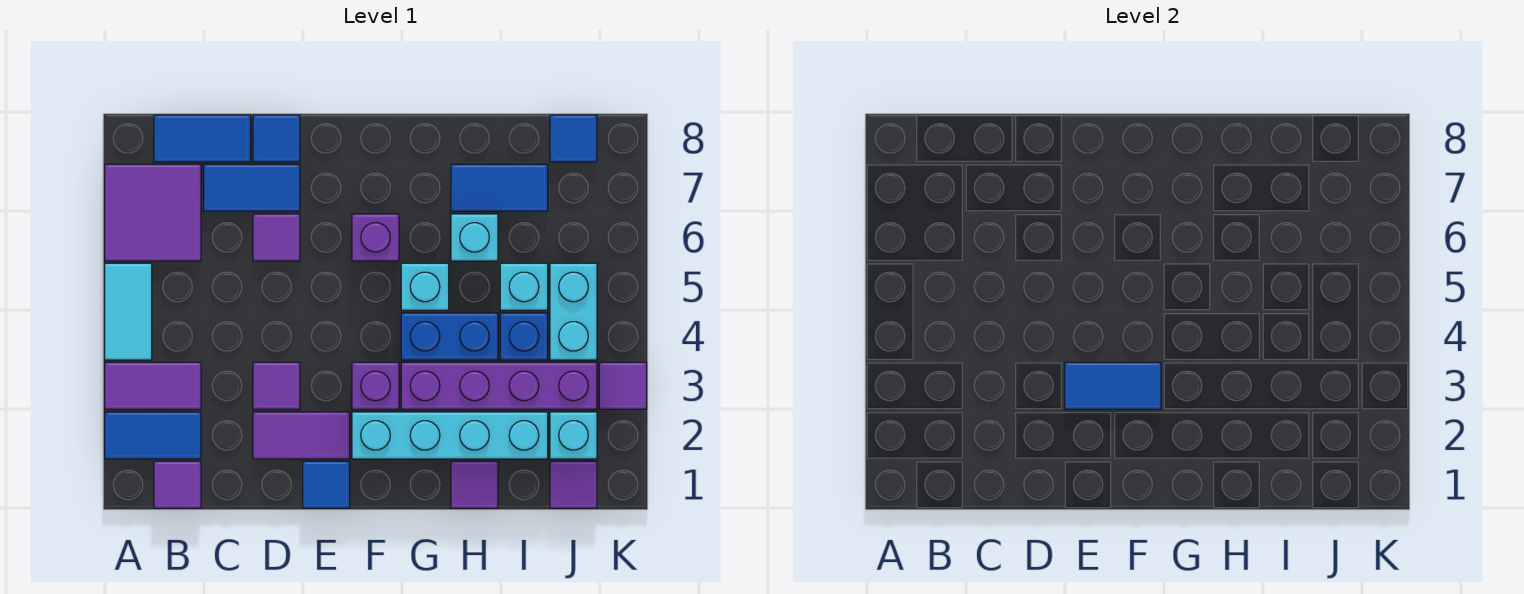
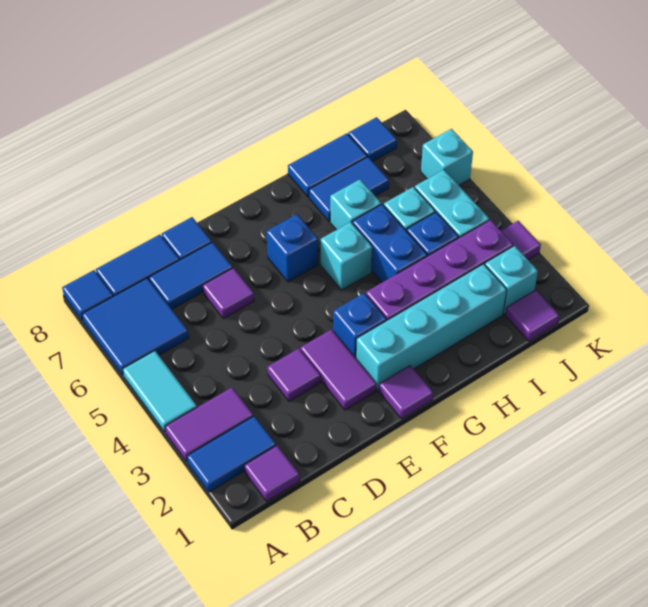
purple tile A6:B7 level 1 -> blue tile A6:B7 level 1
purple tile D2:E2 level 1 -> purple tile E2:E3 level 1
blue tile E1 level 1 -> blue tile A8 level 1
blue tile E3:F3 level 2 -> blue tile H8:I8 level 1
purple brick F3 level 1 -> blue brick F3 level 1
purple brick F6 level 1 -> blue brick F6 level 1
blue brick G4:H4 level 1 -> blue brick H4:H5 level 1
purple tile H1 level 1 -> purple tile F1 level 1
none -> cyan brick K6 level 1

